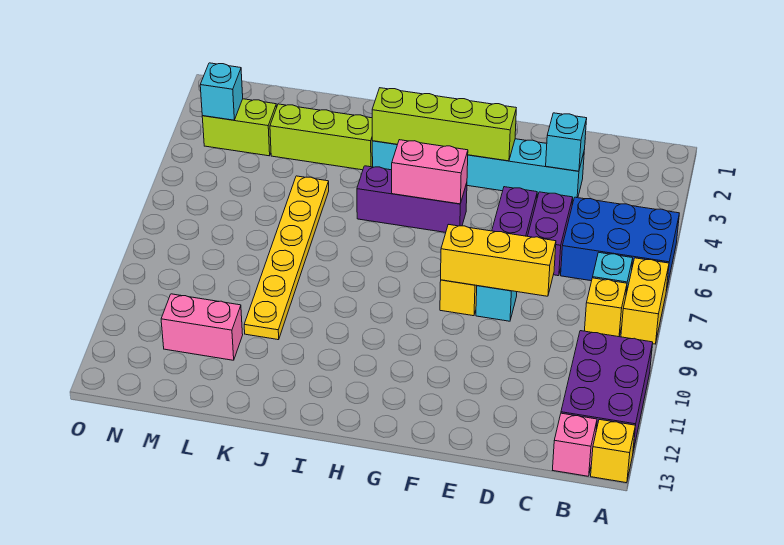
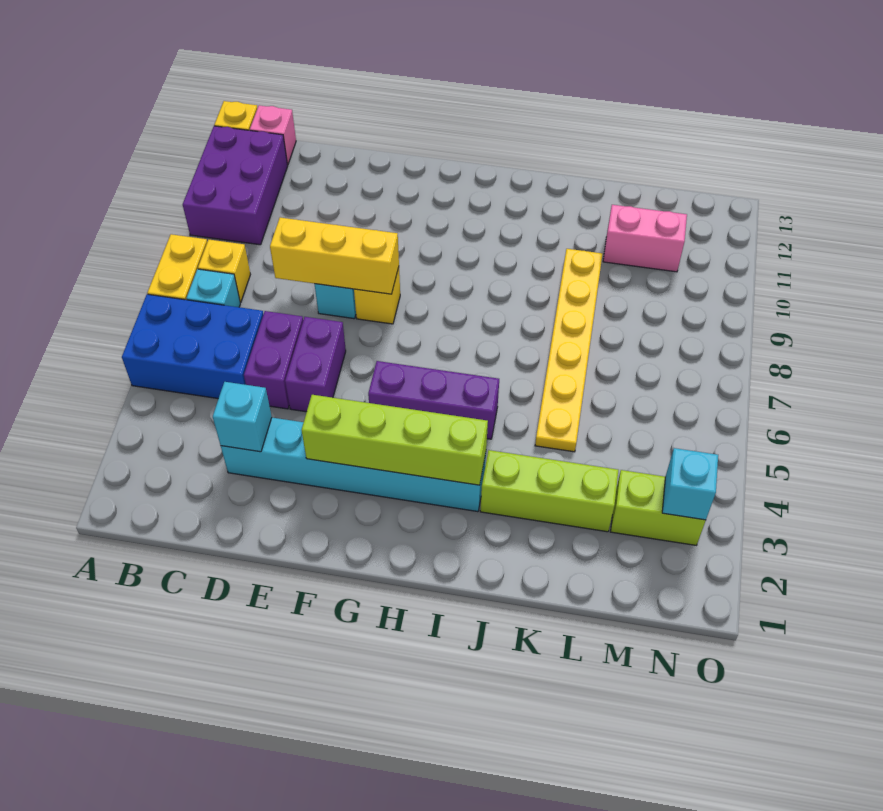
pink brick G5:H5 level 2 -> none

